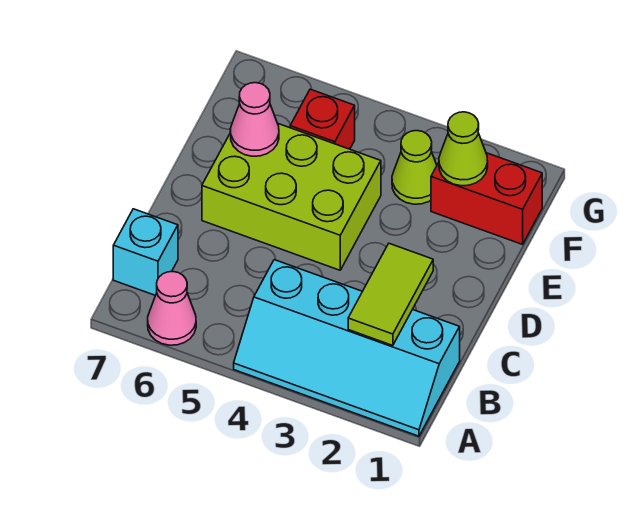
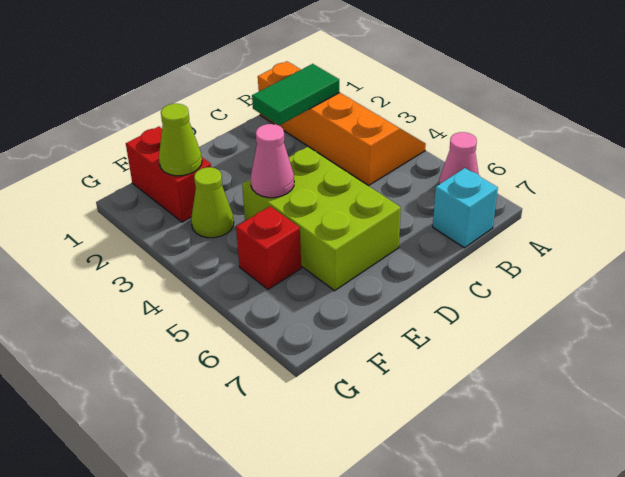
cyan slope A1:B4 level 1 top B -> orange slope A1:B4 level 1 top B
lime tile B2:C2 level 2 -> green tile B2:C2 level 2
pink cone E6 level 2 -> pink cone E4 level 2

